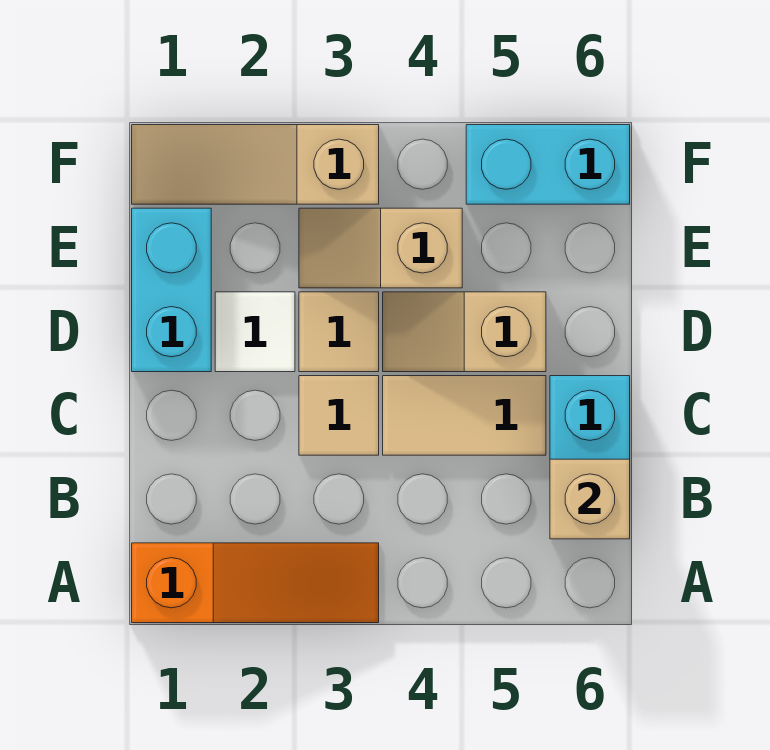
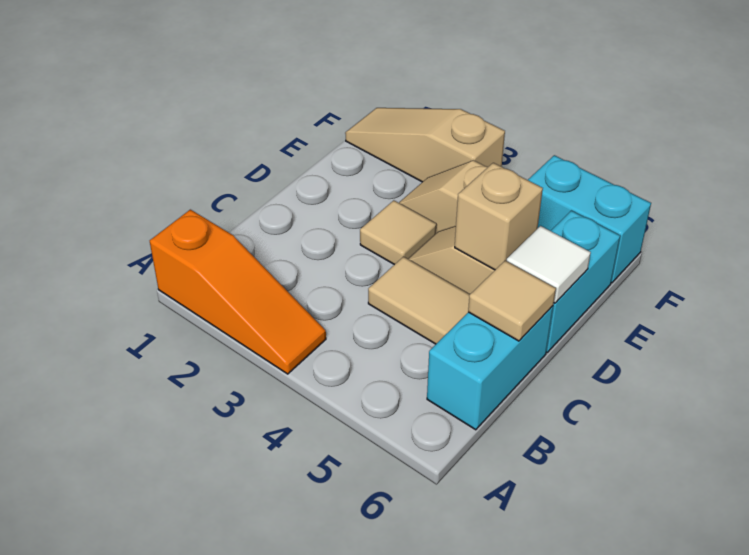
tan brick B6 level 2 -> tan brick D5 level 2
tan tile C3 level 1 -> tan tile C6 level 2
cyan brick D1:E1 level 1 -> cyan brick D6:E6 level 1
white tile D2 level 1 -> white tile D6 level 2

